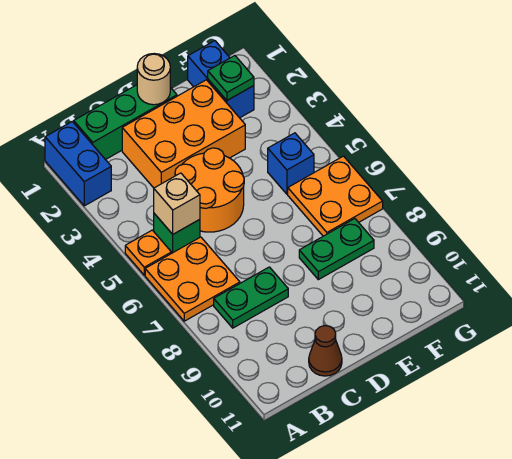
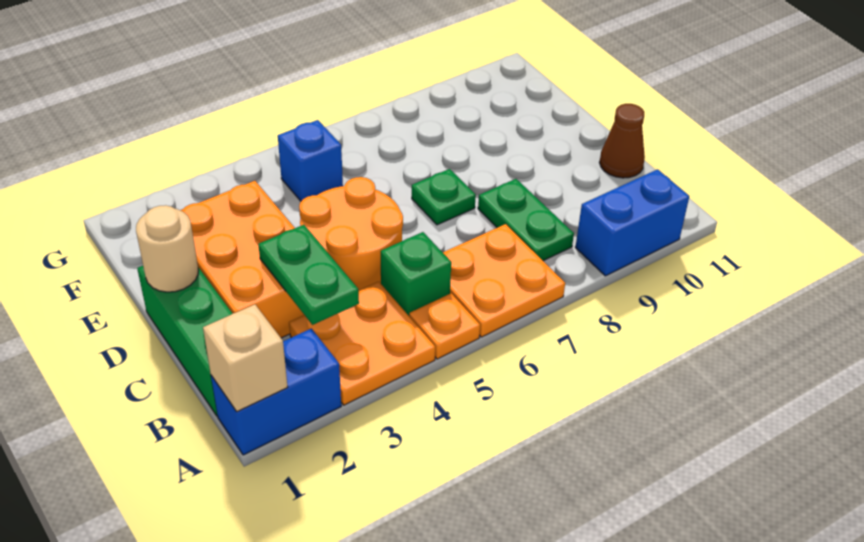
tan brick B5 level 2 -> tan brick A1 level 2
green plate E8:F8 level 1 -> green plate B3:C3 level 2
blue brick F1:F2 level 1 -> blue brick A9:A10 level 1
green plate F2 level 2 -> green plate D7 level 1
orange plate F6:G7 level 1 -> orange plate A3:B4 level 1

